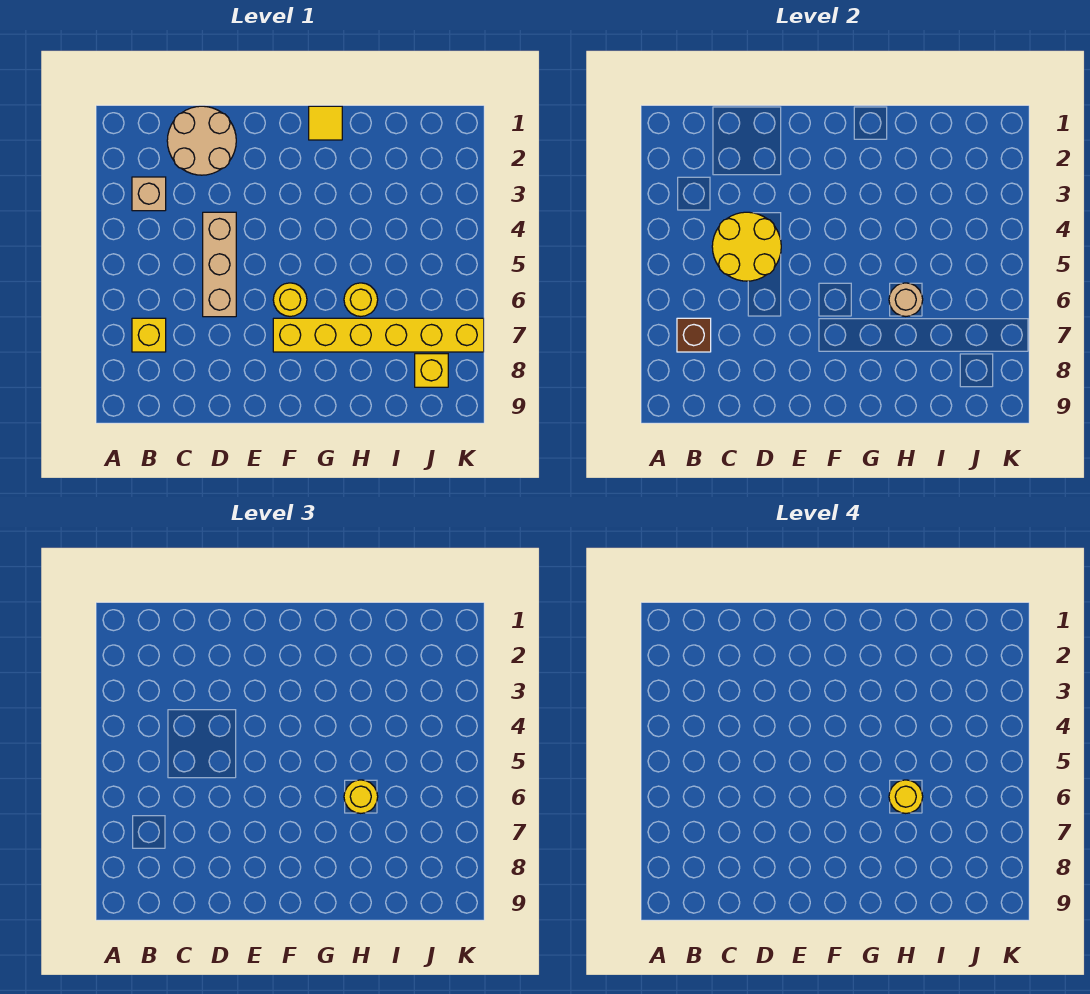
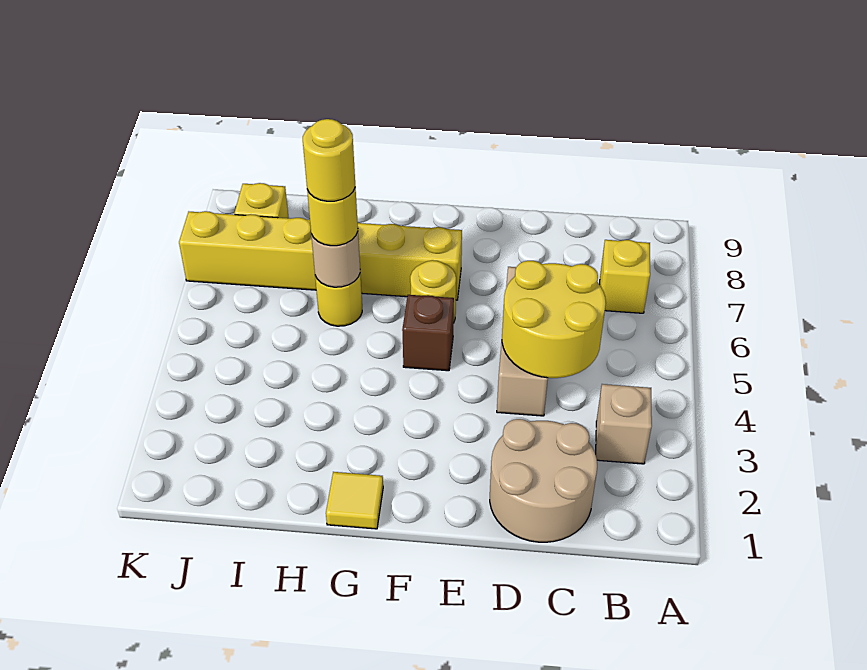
brown brick B7 level 2 -> brown brick F5 level 1

